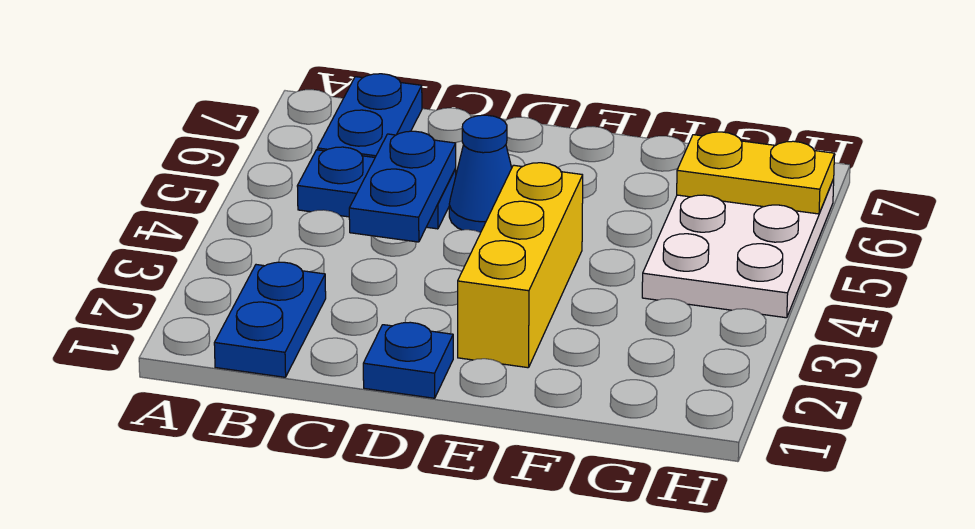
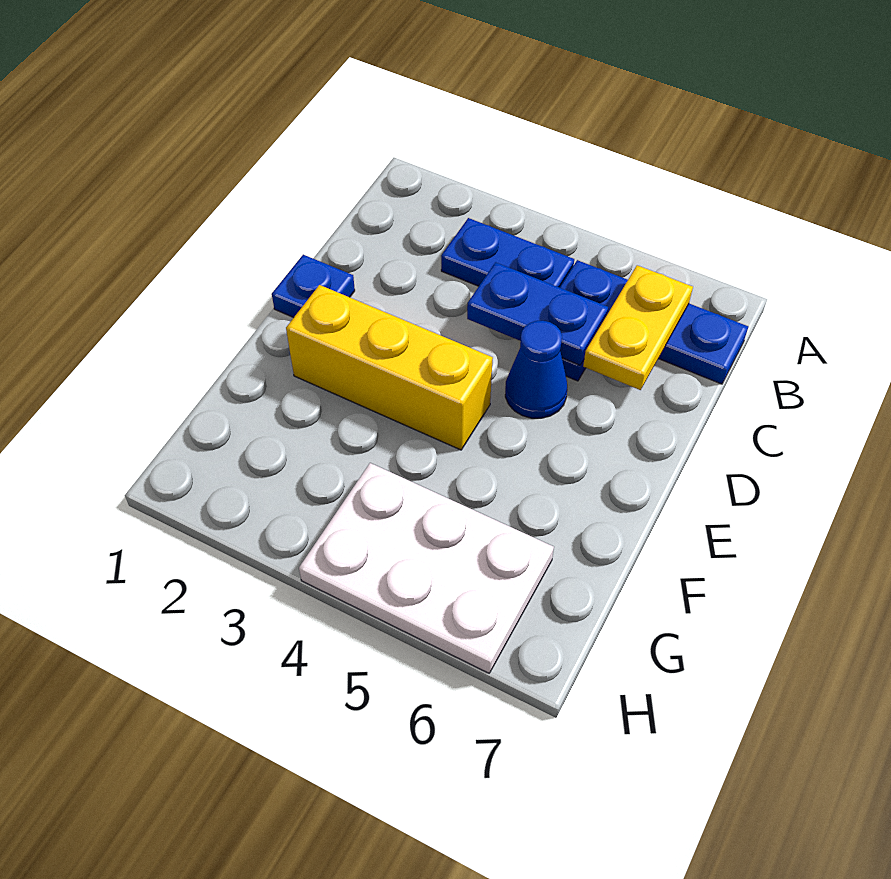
blue plate B1:B2 level 1 -> blue plate B3:B4 level 1
yellow plate G6:H6 level 2 -> yellow plate B6:C6 level 2

